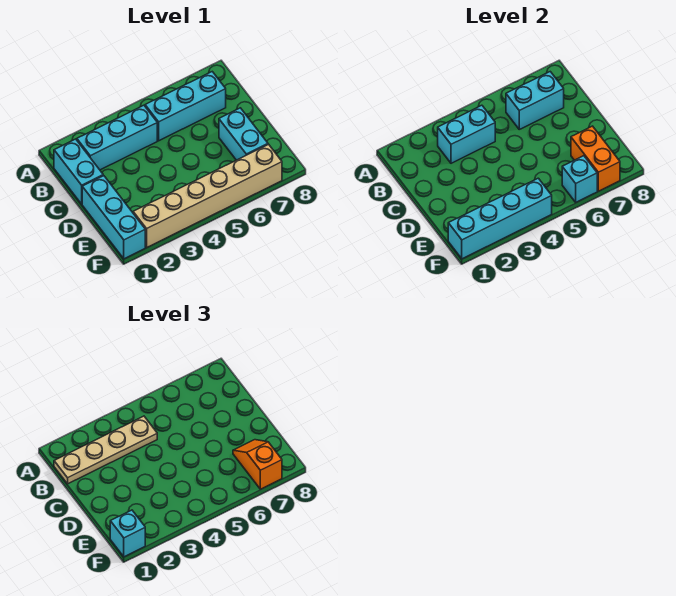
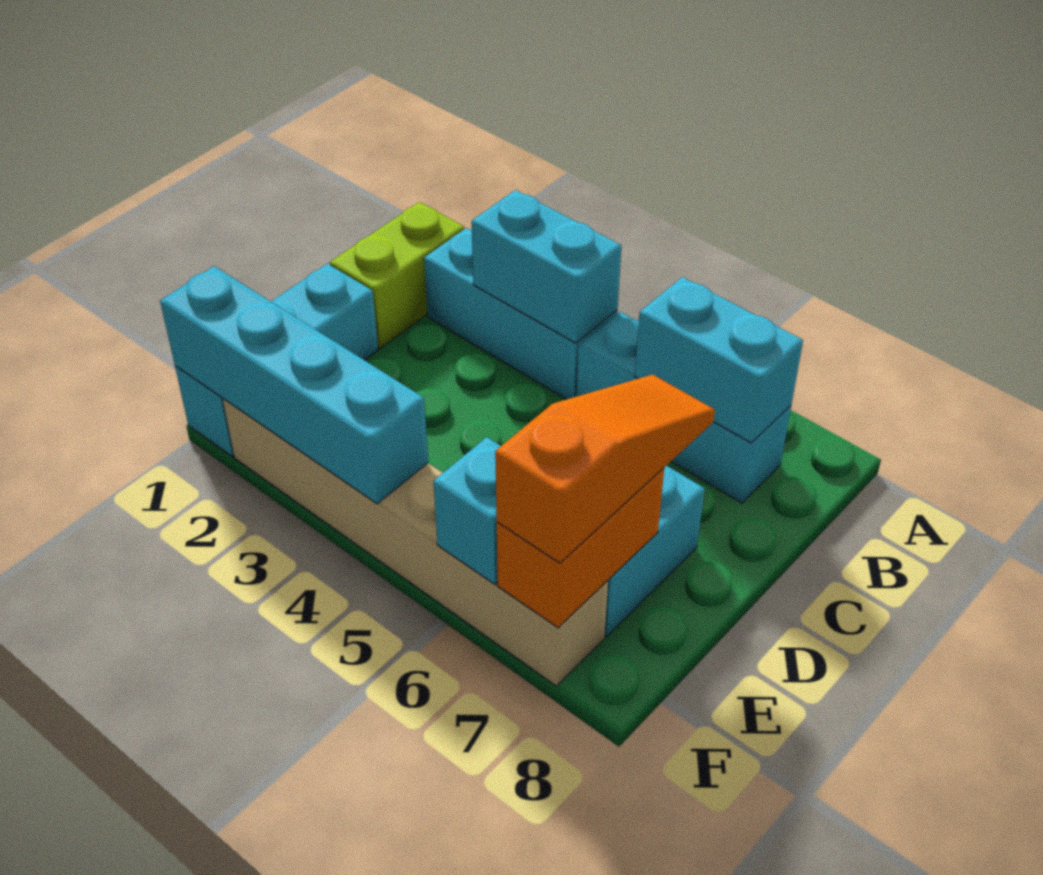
cyan brick B1:C1 level 1 -> lime brick B1:C1 level 1
tan plate B1:B4 level 3 -> none
orange slope E7:F7 level 3 top F -> orange slope D7:F7 level 3 top F
cyan brick F1 level 3 -> none

